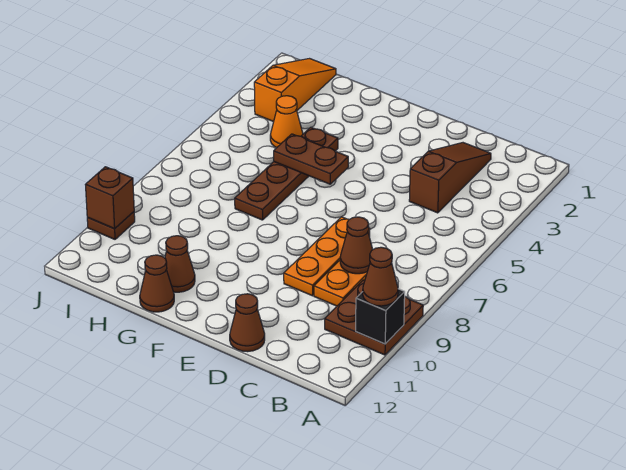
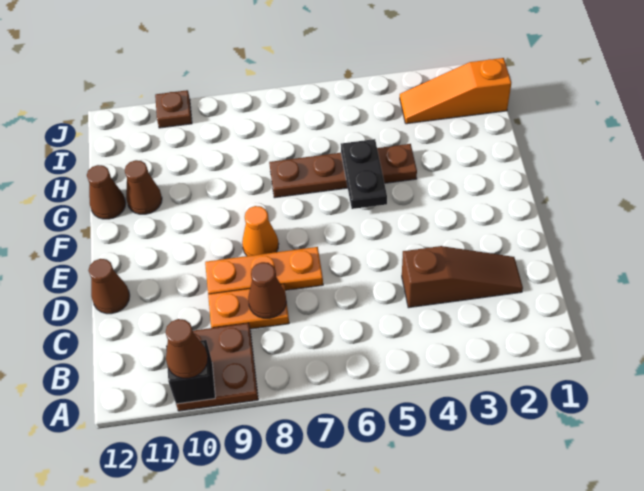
brown plate F5:G5 level 2 -> black plate F5:G5 level 2
orange cone H4 level 1 -> orange cone E8 level 1
orange slope I1:I3 level 1 top 3 -> orange slope I1:I3 level 1 top 1
brown brick J10 level 2 -> none

